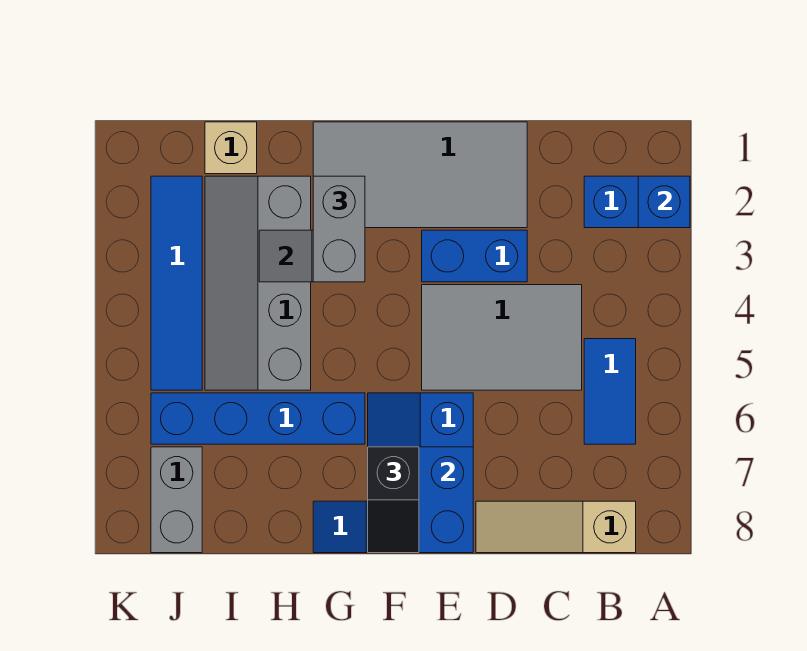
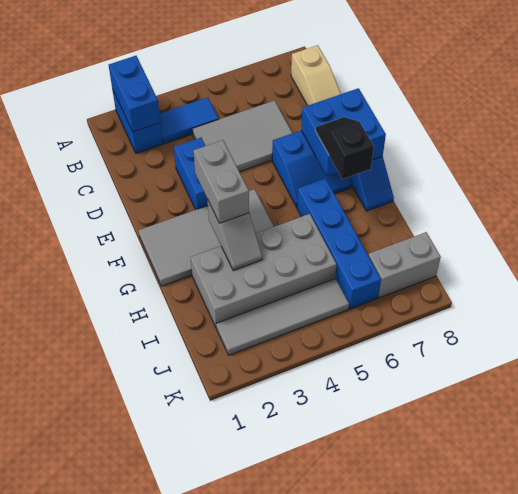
blue brick A2 level 2 -> blue brick A2:B2 level 2
blue tile B5:B6 level 1 -> blue tile B3:B4 level 1
grey tile C4:E5 level 1 -> grey tile C4:D6 level 1
grey tile D1:G2 level 1 -> grey tile F1:G4 level 1
black slope F7:F8 level 3 top 7 -> black slope F7:G7 level 3 top G
grey brick G2:G3 level 3 -> grey brick F3:G3 level 3
grey slope H2:I5 level 1 top H -> grey brick H2:I5 level 1
tan brick I1 level 1 -> none
blue tile J2:J5 level 1 -> grey tile J2:J5 level 1

